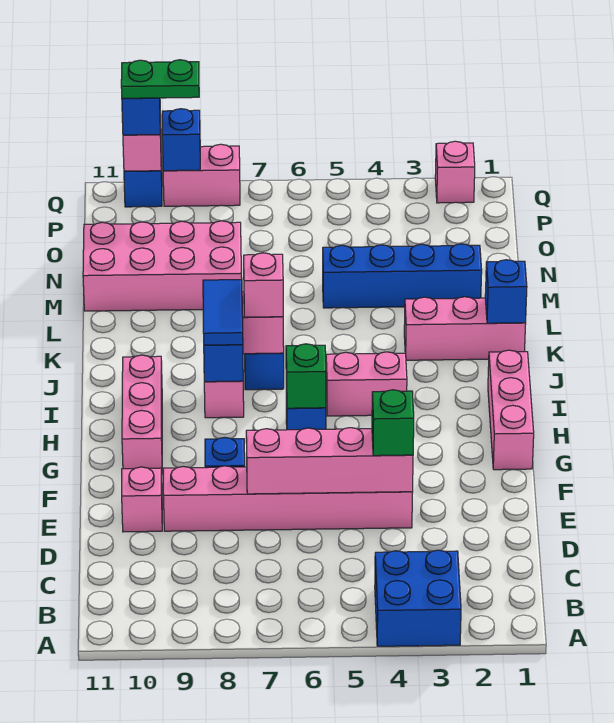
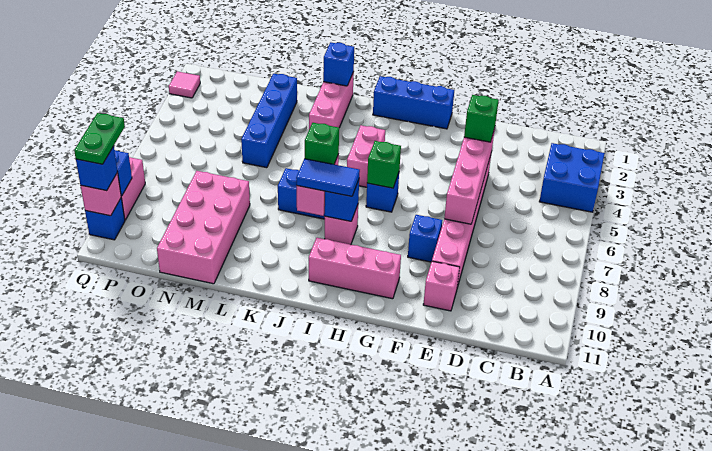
pink brick G1:I1 level 1 -> blue brick G1:I1 level 1
pink brick J7 level 3 -> green brick J7 level 3
pink brick Q2 level 1 -> pink tile Q2 level 1

